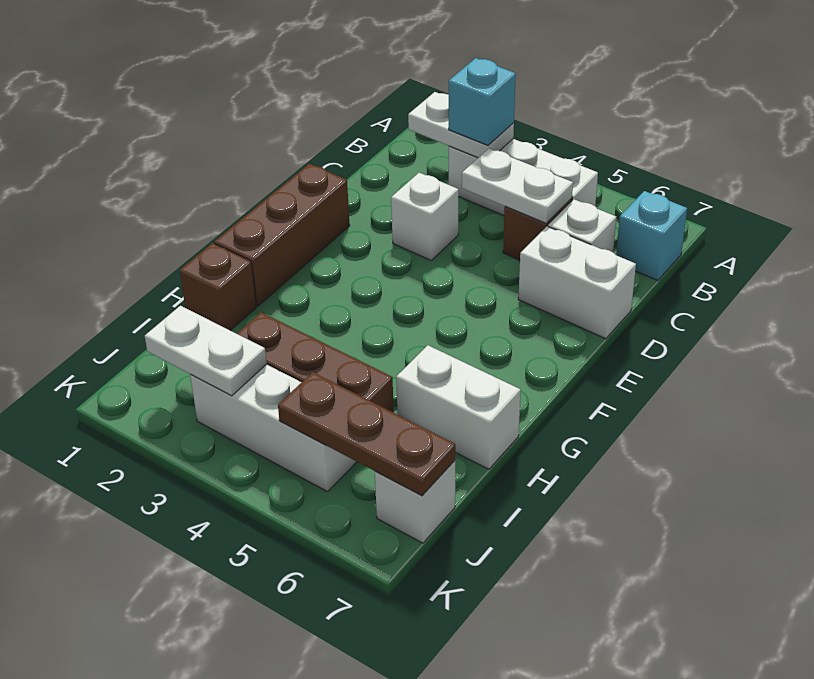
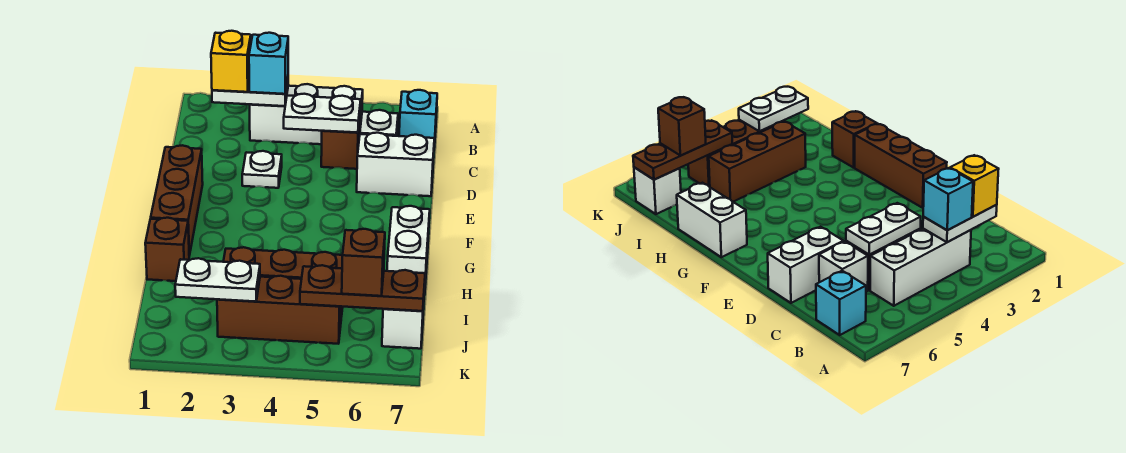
none -> yellow brick B2 level 3
white brick D3 level 1 -> white plate D3 level 1
white brick H6:H7 level 1 -> white brick G7:H7 level 1
white brick J3:J5 level 1 -> brown brick J3:J5 level 1
none -> brown brick J6 level 3

